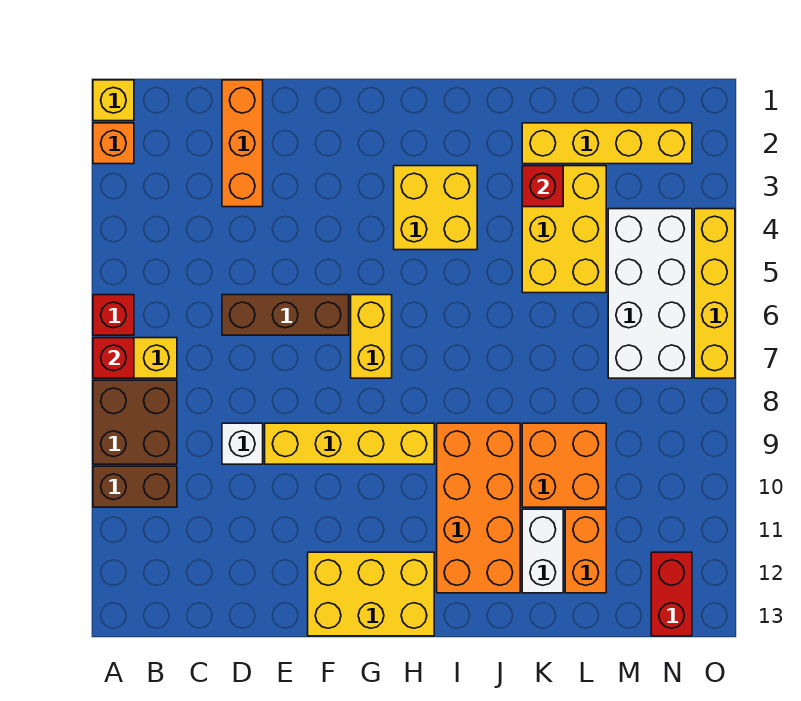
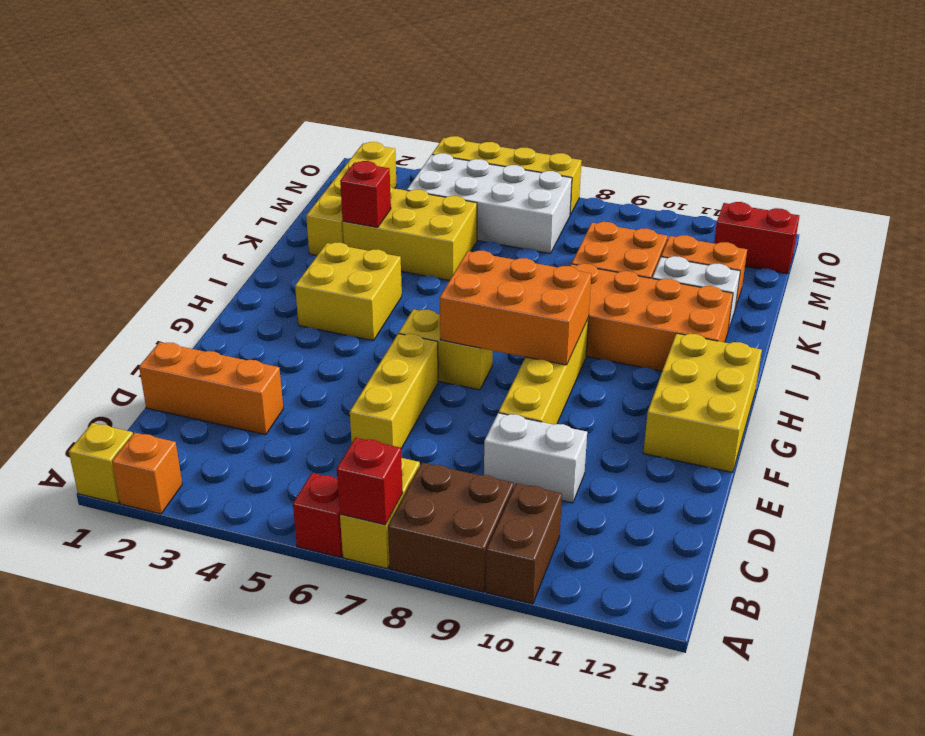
brown brick D6:F6 level 1 -> yellow brick D6:F6 level 1
white brick D9 level 1 -> white brick D9:D10 level 1
none -> orange brick G7:H9 level 2

